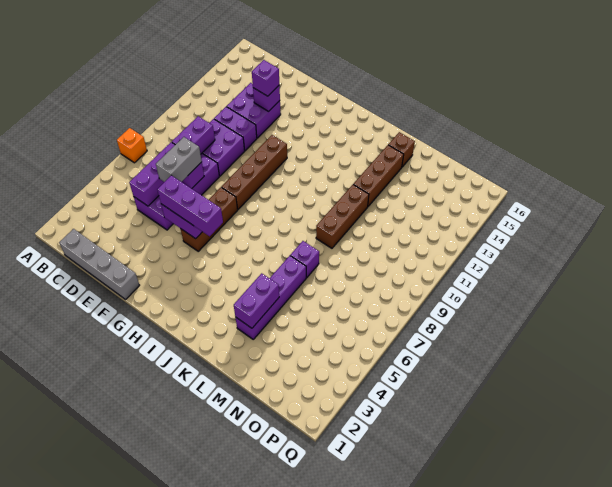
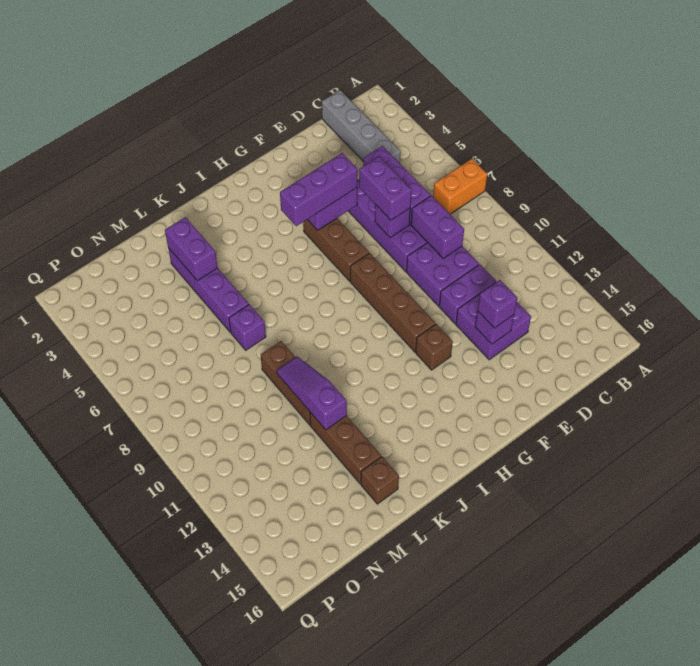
orange brick A7 level 1 -> orange brick A7:B7 level 1
grey brick C1:F1 level 1 -> grey brick C1:C4 level 1
grey brick E6:E7 level 3 -> purple brick E6:E7 level 3
none -> brown brick G12 level 1
none -> purple slope L10:L12 level 2 top 12

